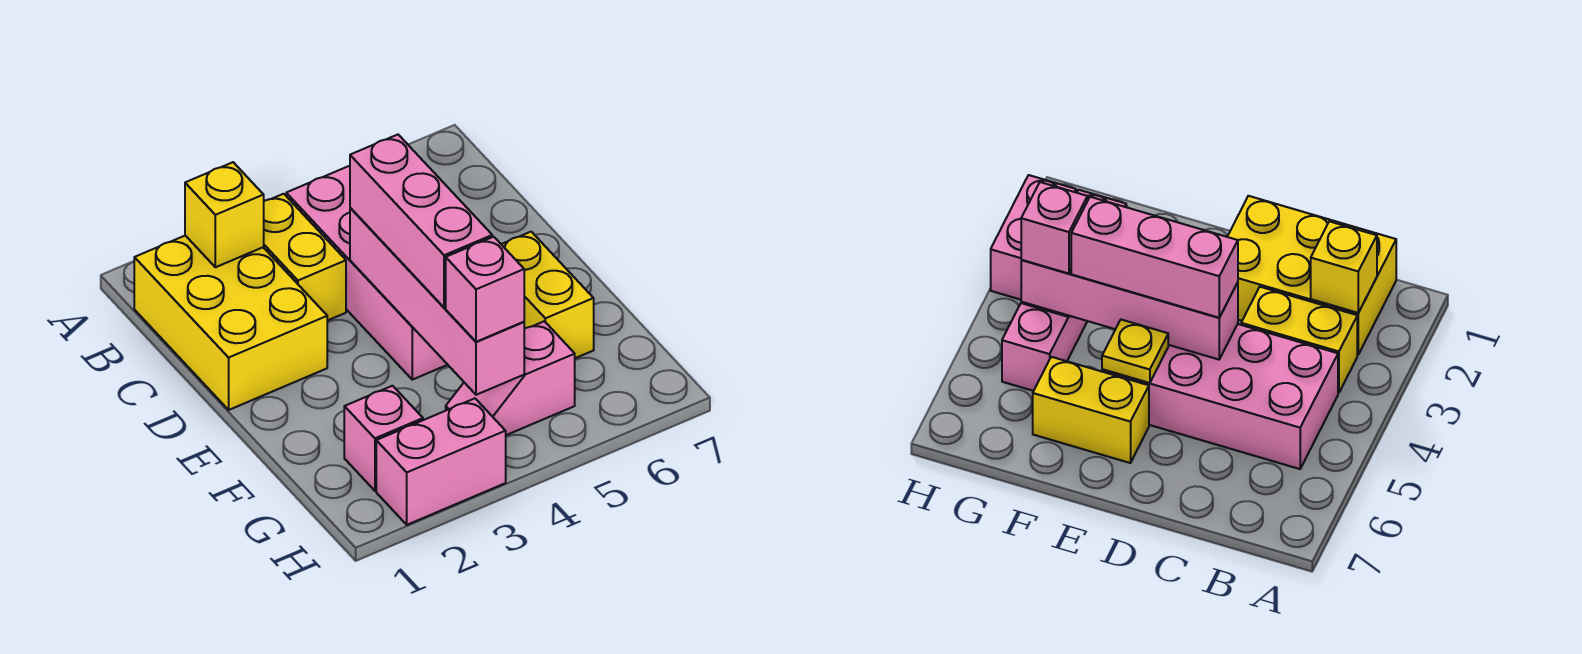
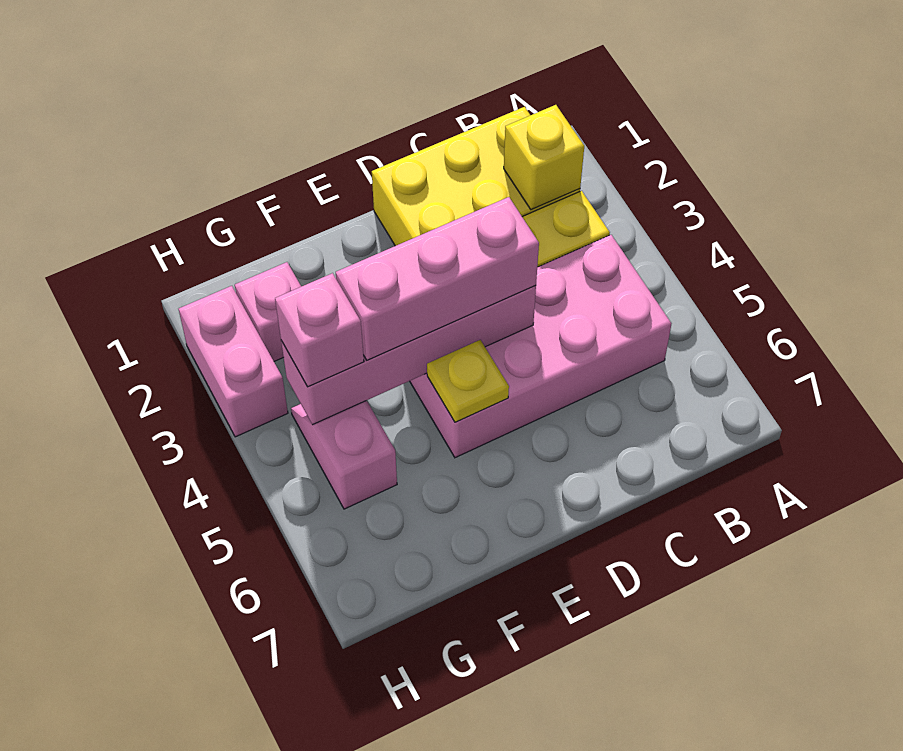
yellow brick E6:F6 level 1 -> none

